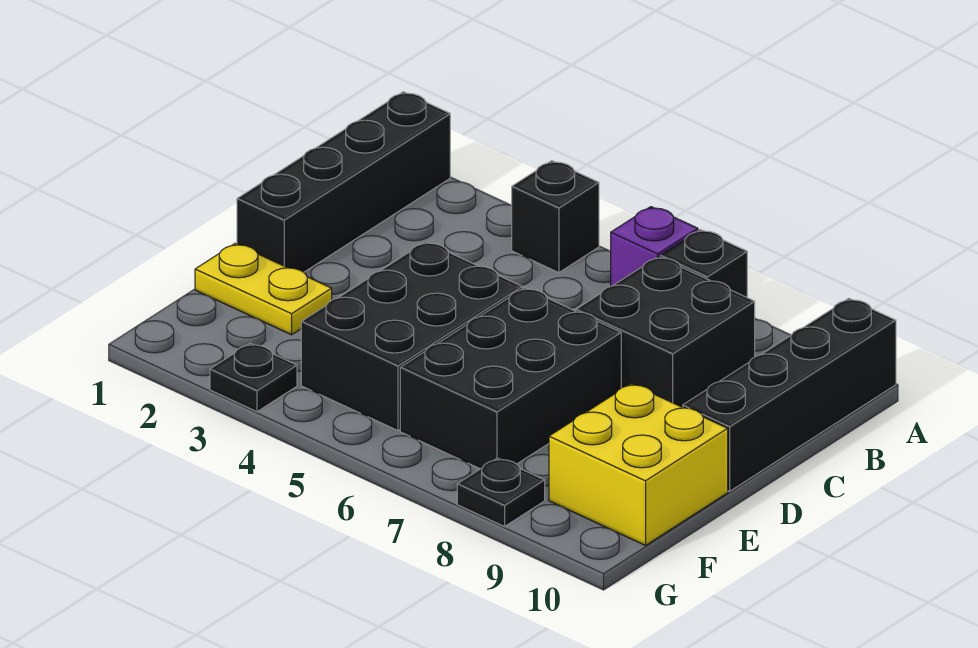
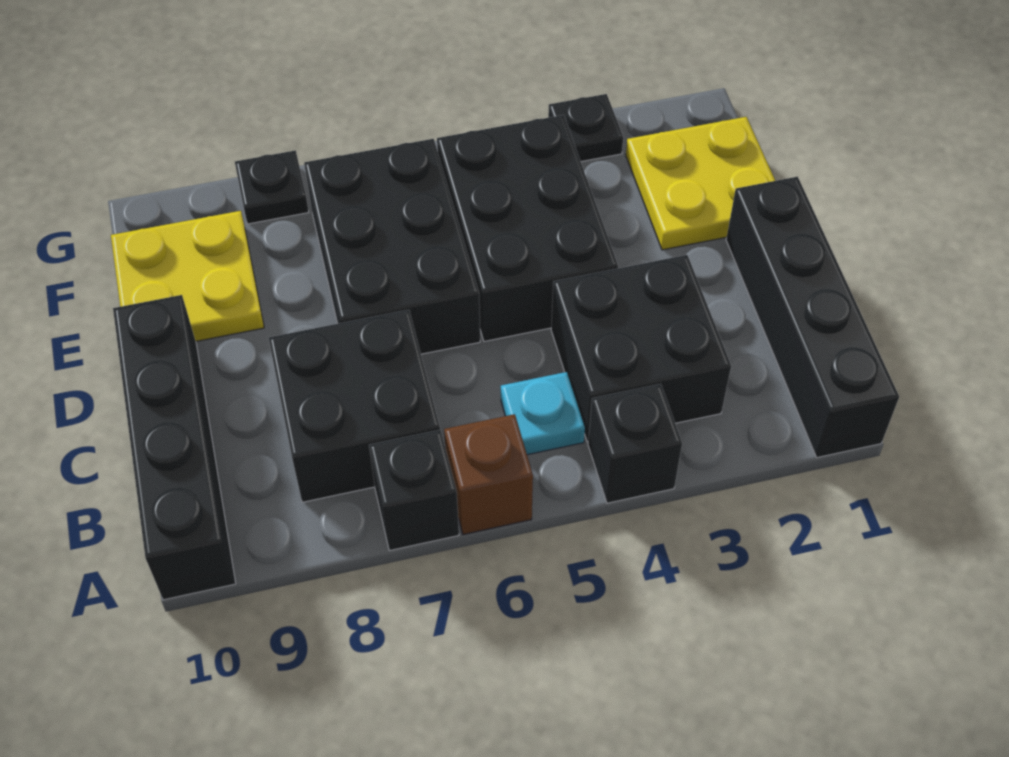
purple brick A6 level 1 -> brown brick A6 level 1
none -> black brick B3:C4 level 1
none -> cyan plate B5 level 1
yellow plate E1:E2 level 1 -> yellow plate E1:F2 level 1
yellow brick E9:F10 level 1 -> yellow plate E9:F10 level 1

